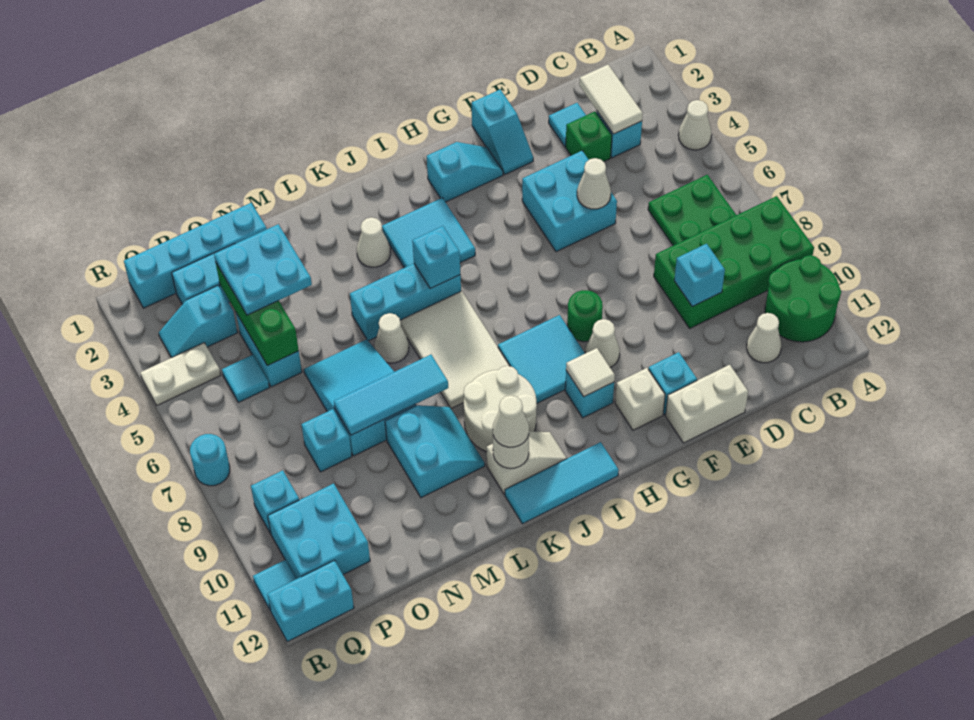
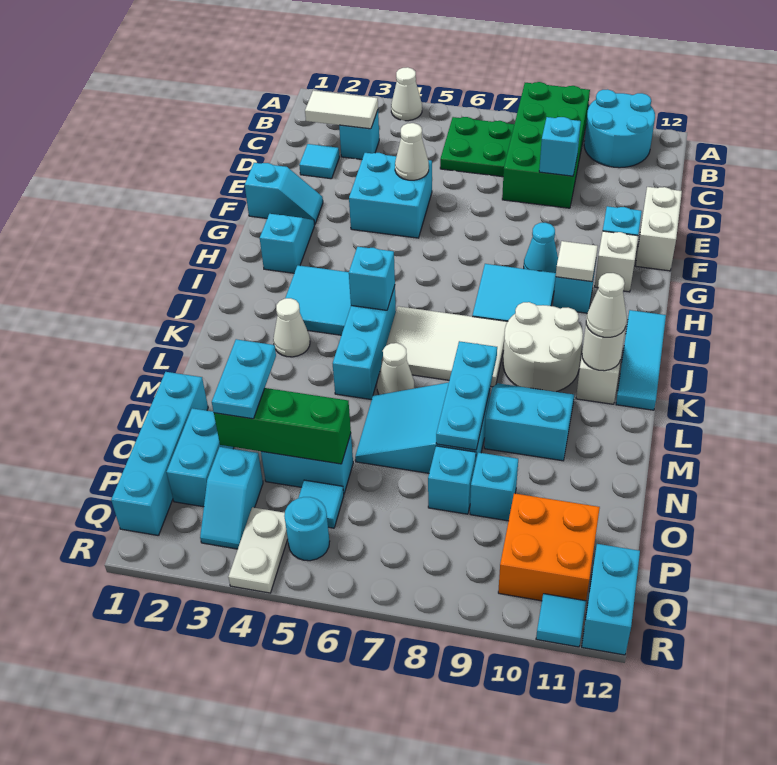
green round brick A10:B11 level 1 -> cyan round brick A10:B11 level 1
white cone C11 level 1 -> none
green brick D3 level 1 -> none
green round brick G8 level 1 -> none
white cone G9 level 1 -> cyan cone G9 level 1
cyan tile L8:N8 level 2 -> cyan plate L8:N8 level 2
cyan plate N3:O4 level 3 -> cyan plate N3:O3 level 3
cyan brick P10:Q11 level 1 -> orange brick P10:Q11 level 1
cyan brick Q9 level 1 -> cyan brick O9 level 1
cyan round brick R7 level 1 -> cyan round brick Q5 level 1

